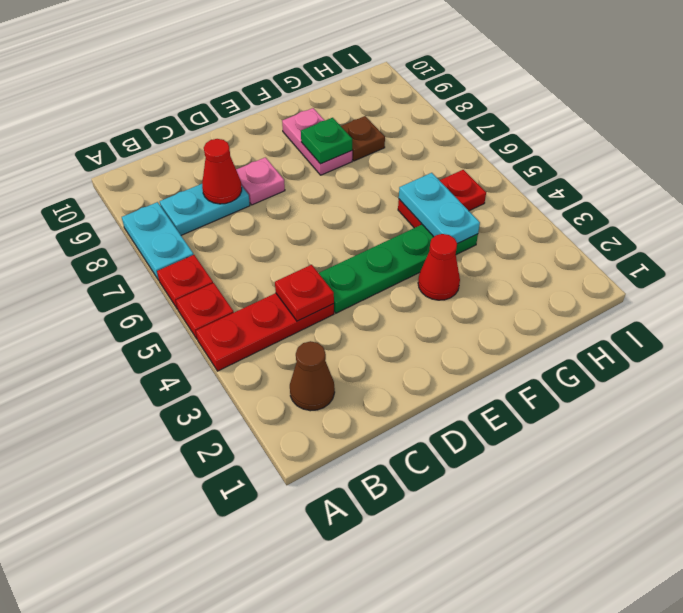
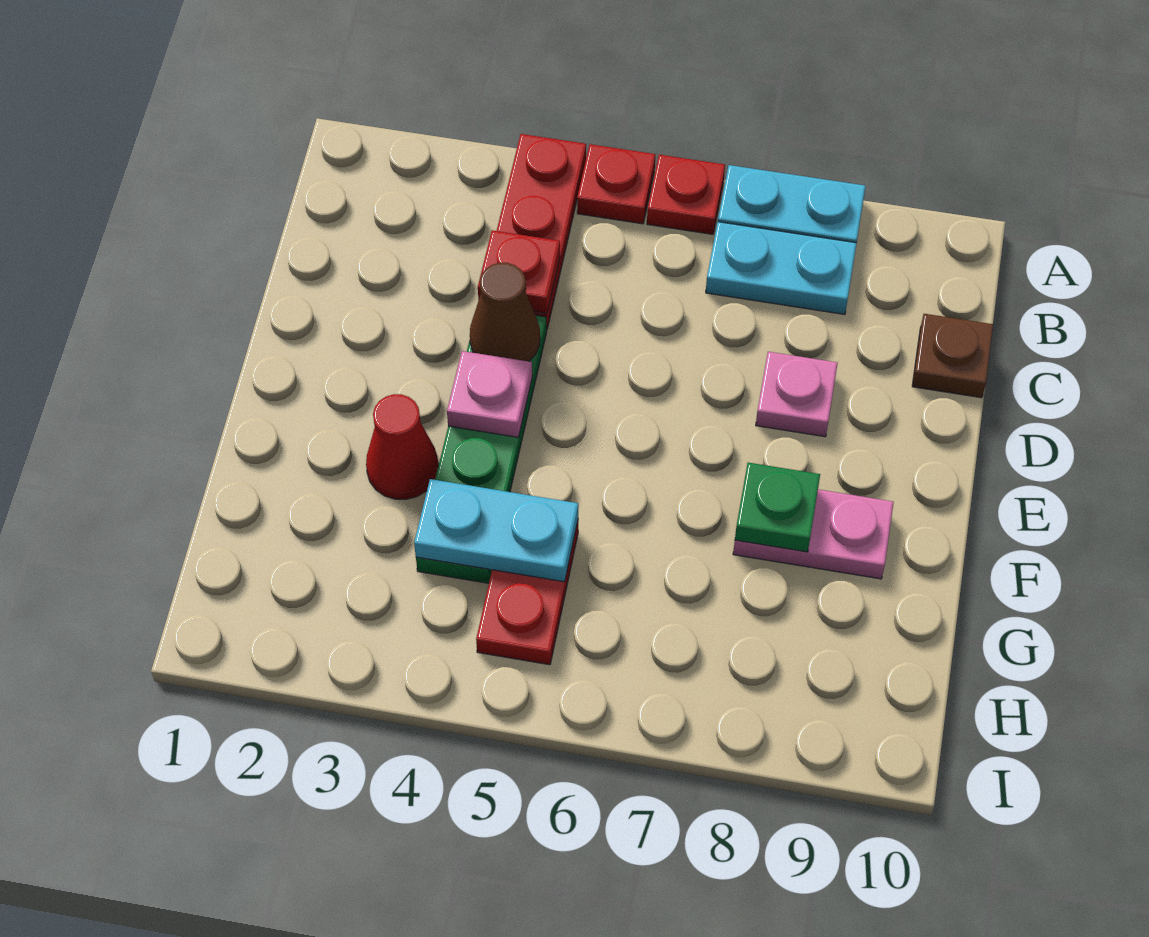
brown cone B2 level 1 -> brown cone D4 level 2
cyan plate B8:C8 level 1 -> cyan plate B7:B8 level 1
red cone C8 level 2 -> none
none -> pink plate E4 level 2
brown plate G8 level 1 -> brown plate C10 level 1

